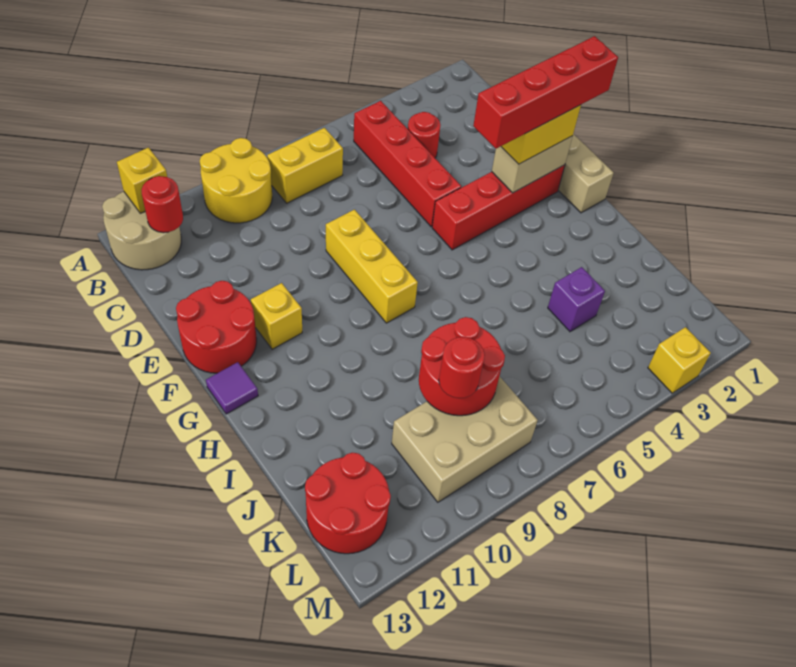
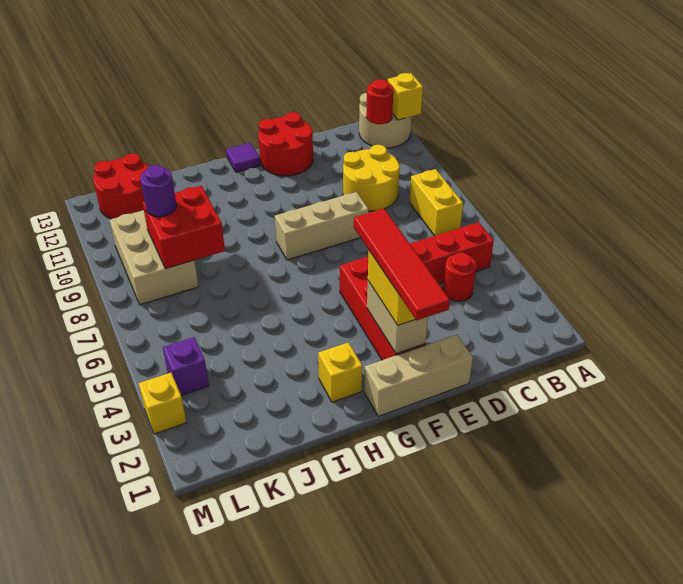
yellow round brick A9:B10 level 1 -> yellow round brick C9:D10 level 1
yellow brick E8:G8 level 1 -> tan brick E8:G8 level 1
red brick F1:F4 level 4 -> red tile F1:F4 level 4
yellow brick F11 level 1 -> yellow brick H2 level 1
purple brick J4 level 1 -> purple brick L4 level 1
red round brick J8:K9 level 2 -> red brick J8:K9 level 2
red round brick K9 level 3 -> purple round brick K9 level 3

